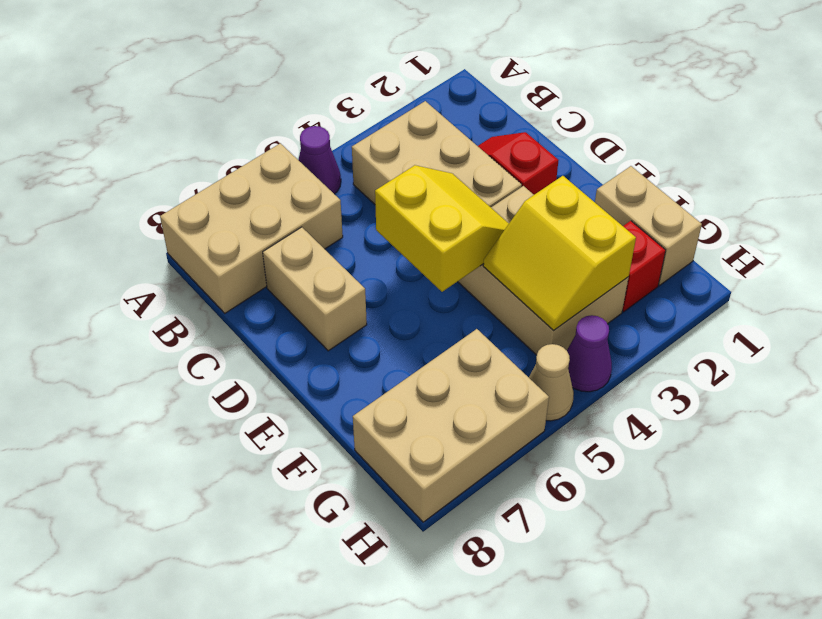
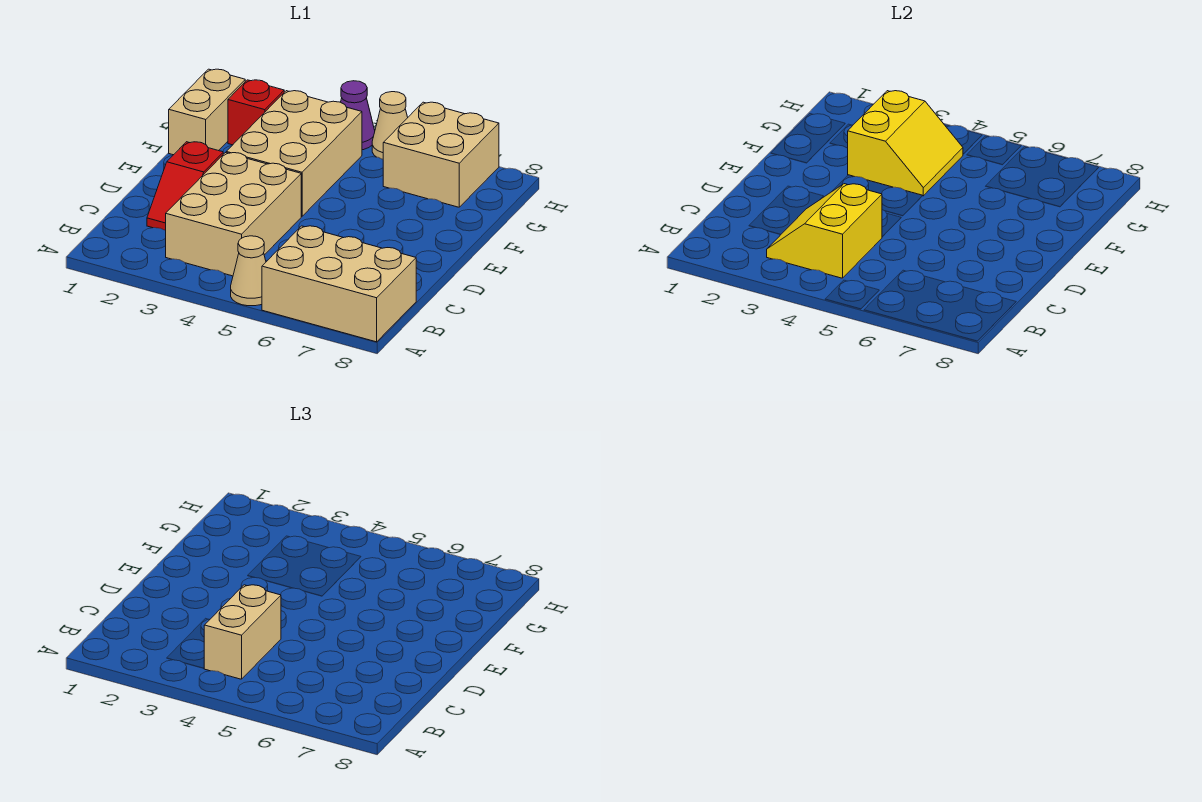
purple cone A5 level 1 -> tan cone A5 level 1
tan brick C7:D7 level 1 -> tan brick B4:C4 level 3
yellow slope D4:E5 level 2 top 5 -> yellow slope B3:C4 level 2 top 4
tan brick G6:H8 level 1 -> tan brick G6:H7 level 1

